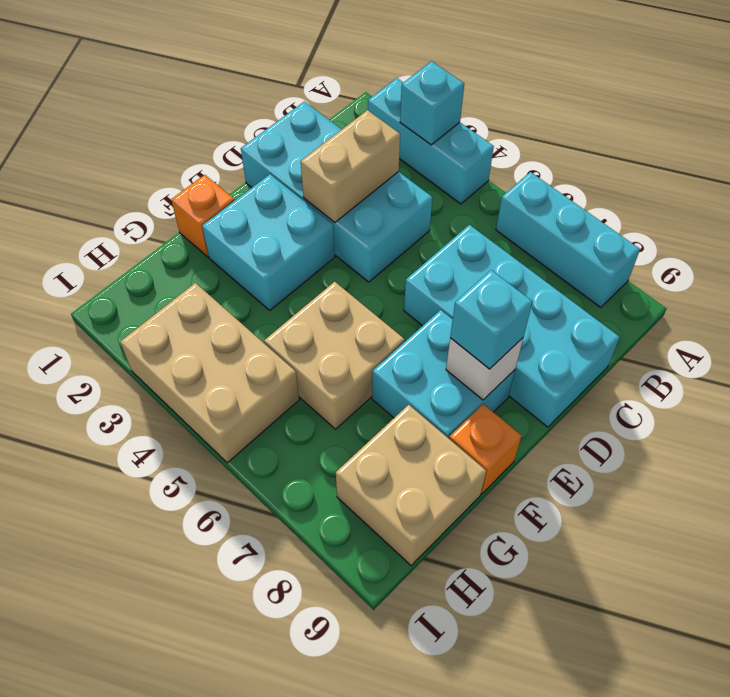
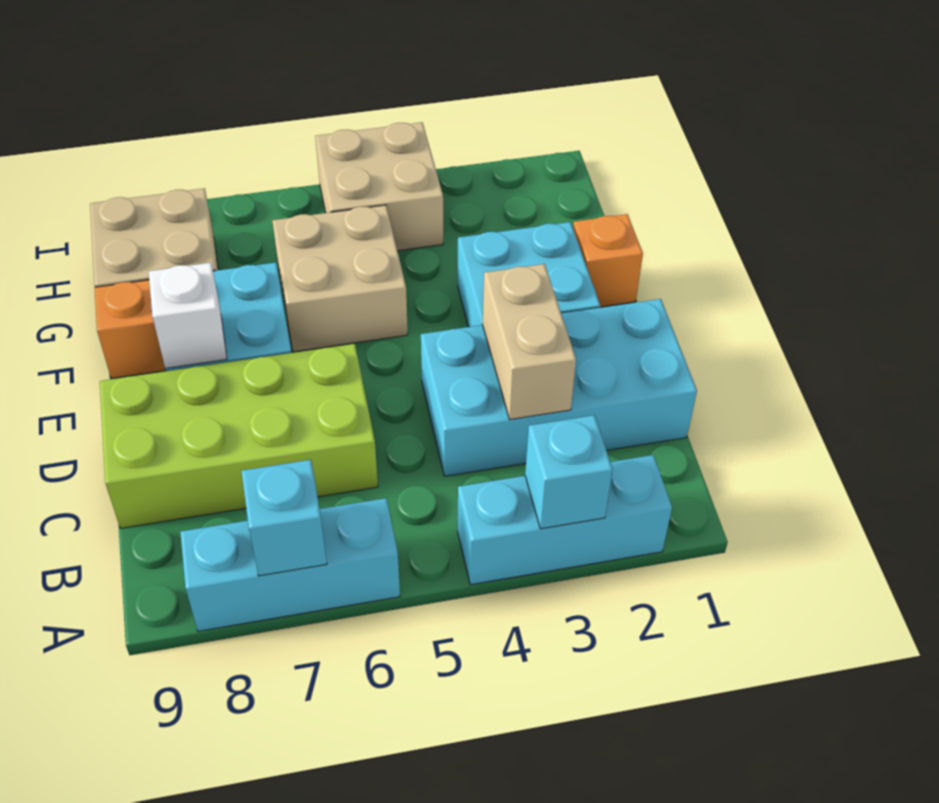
cyan brick C6:D9 level 1 -> lime brick C6:D9 level 1
cyan brick E8 level 3 -> cyan brick A7 level 2
tan brick H3:I5 level 1 -> tan brick H4:I5 level 1

